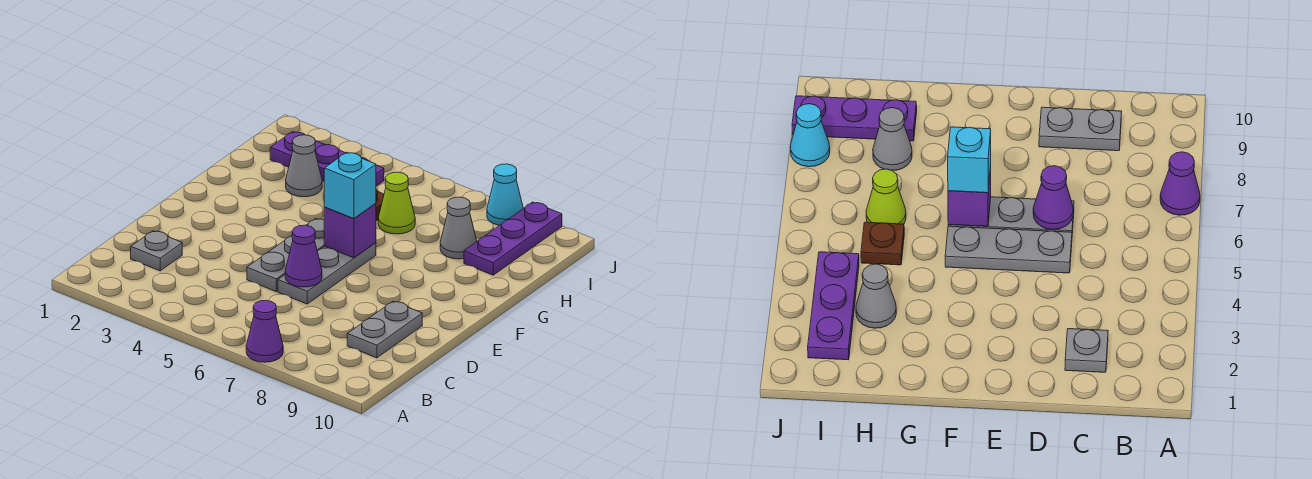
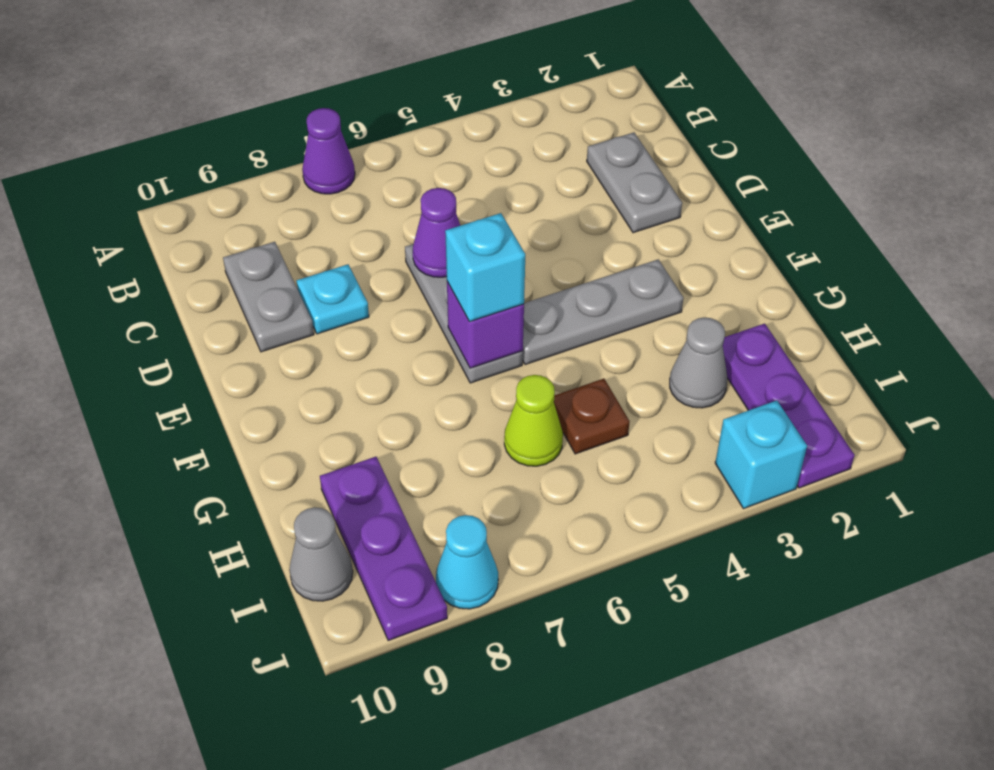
grey plate C2 level 1 -> grey plate C2:D2 level 1
grey plate D5:F5 level 1 -> grey plate F3:F5 level 1
none -> cyan plate D8 level 1
grey cone H8 level 1 -> grey cone I10 level 1
purple plate I2:I4 level 1 -> purple plate H2:J2 level 1
none -> cyan brick J3 level 1

